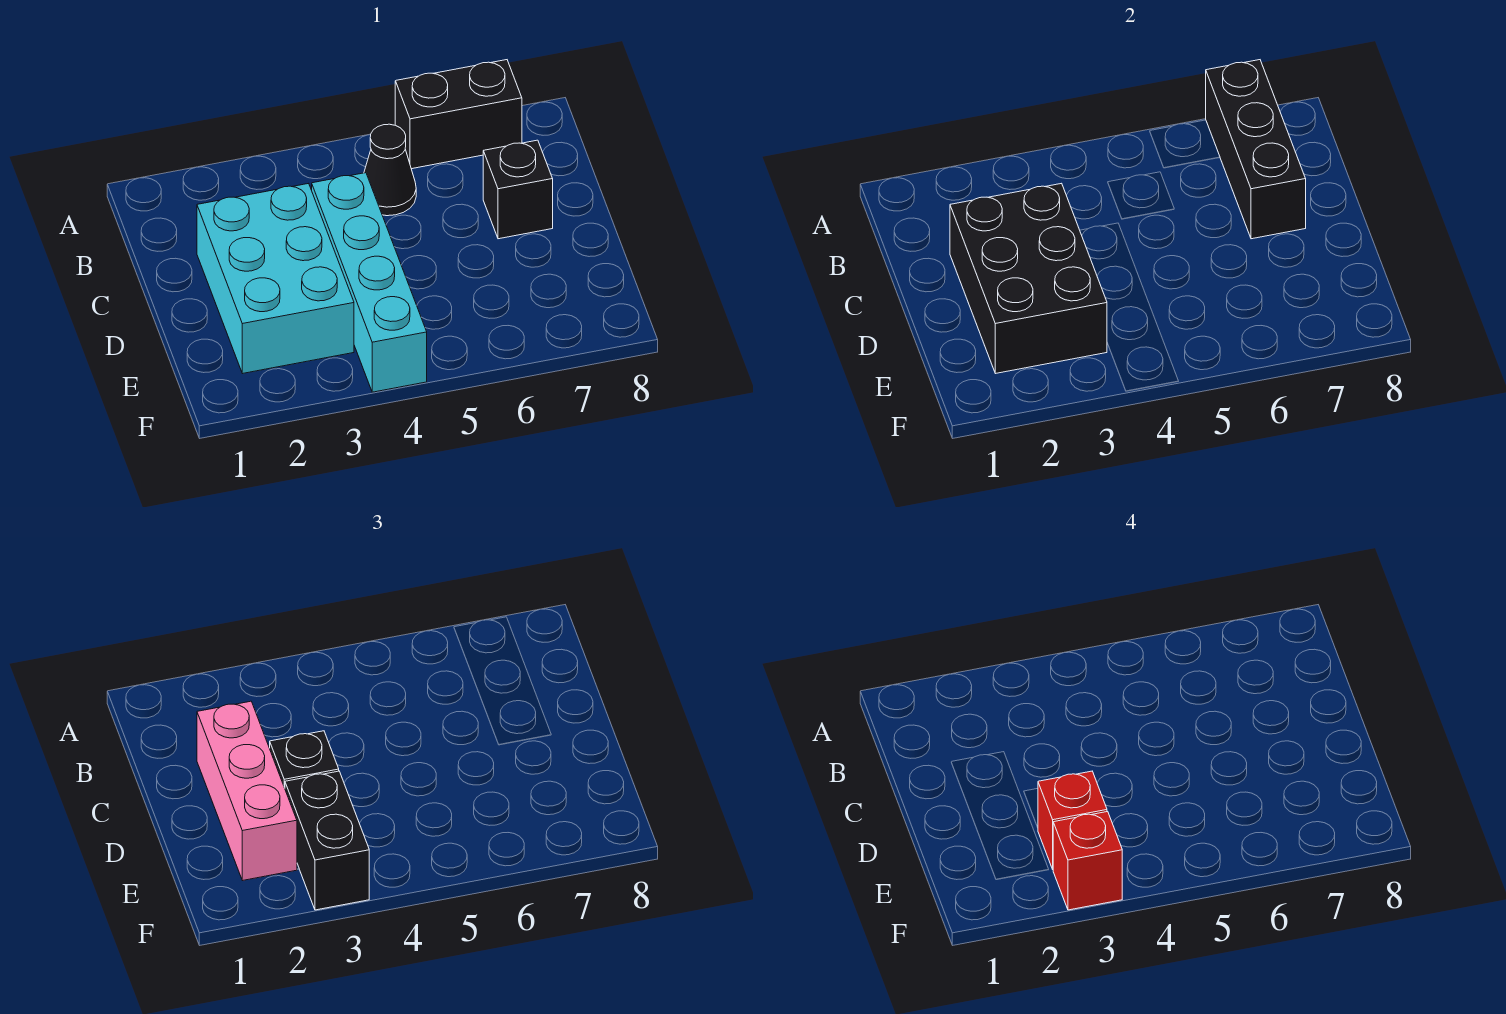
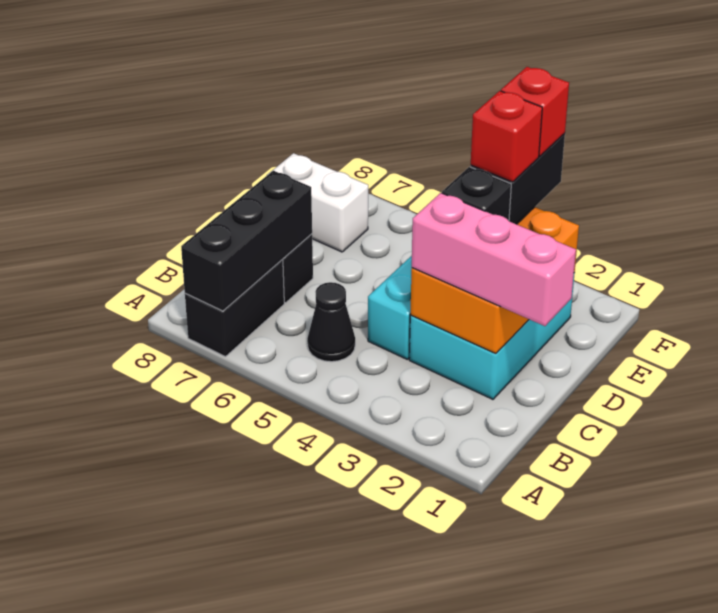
black brick A6:A7 level 1 -> black brick A7:B7 level 1
black brick C2:E3 level 2 -> orange brick C2:E3 level 2
pink brick C2:E2 level 3 -> pink brick C1:C3 level 3
none -> white brick E7:E8 level 1

